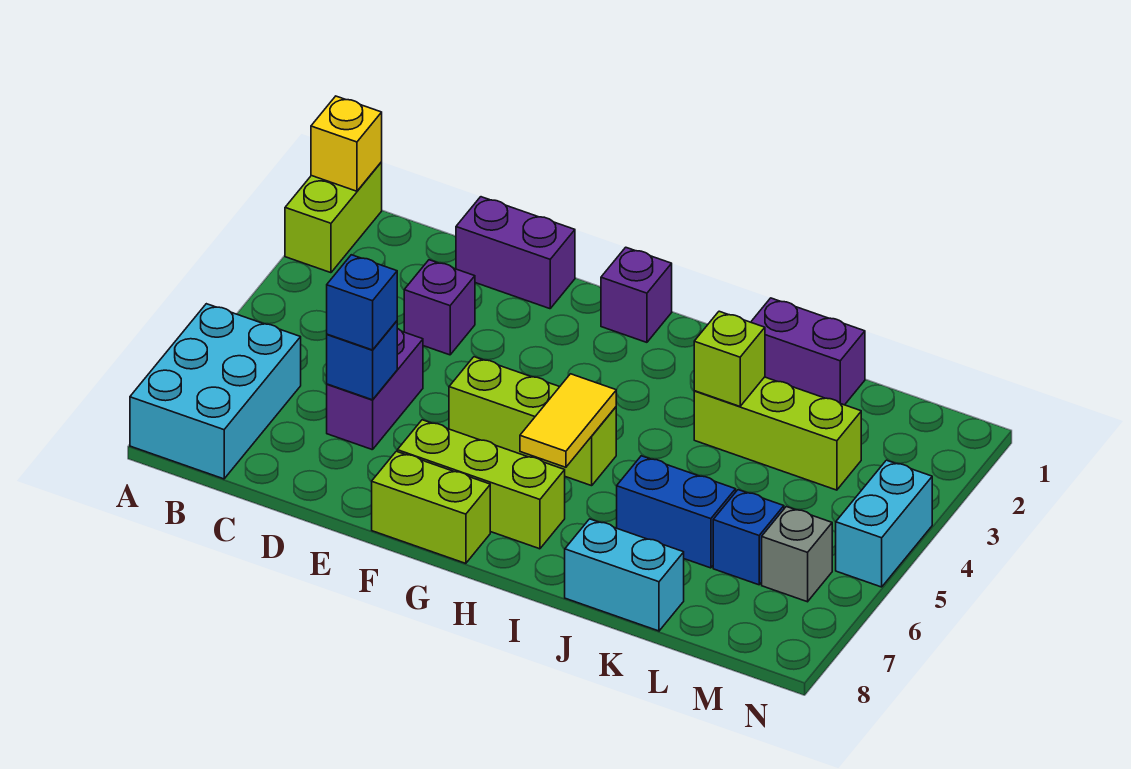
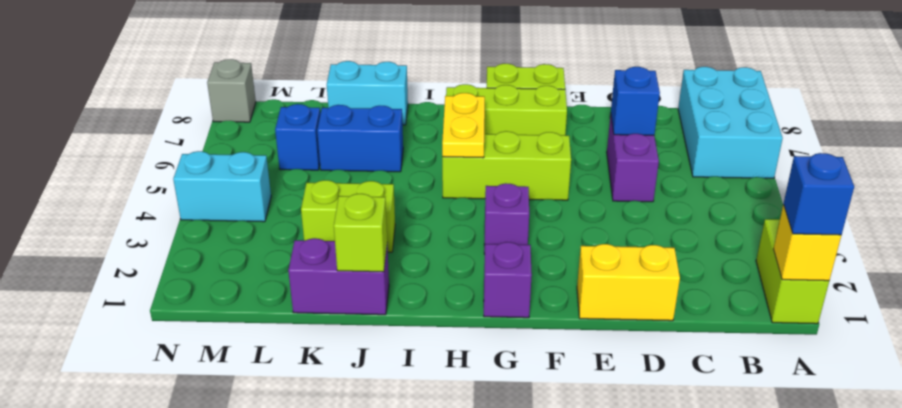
purple brick D1:E1 level 1 -> yellow brick D1:E1 level 1
purple brick D3 level 1 -> purple brick G3 level 1
blue brick D6 level 3 -> blue brick A1 level 3
yellow tile H5:H6 level 2 -> yellow plate H5:H6 level 2
lime brick J3:L3 level 1 -> lime brick J3:K3 level 1
lime brick J3 level 2 -> lime brick J1 level 2
grey brick M6 level 1 -> grey brick N8 level 1
cyan brick N4:N5 level 1 -> cyan brick M4:N4 level 1

